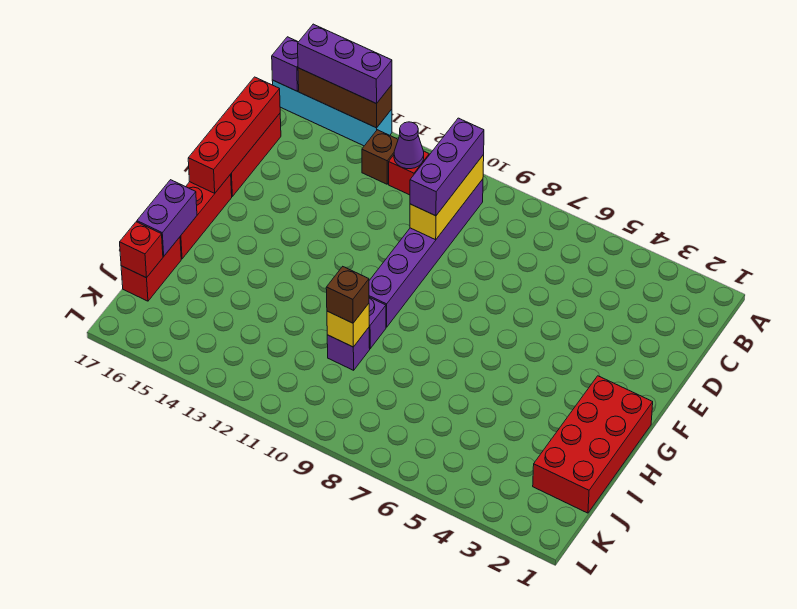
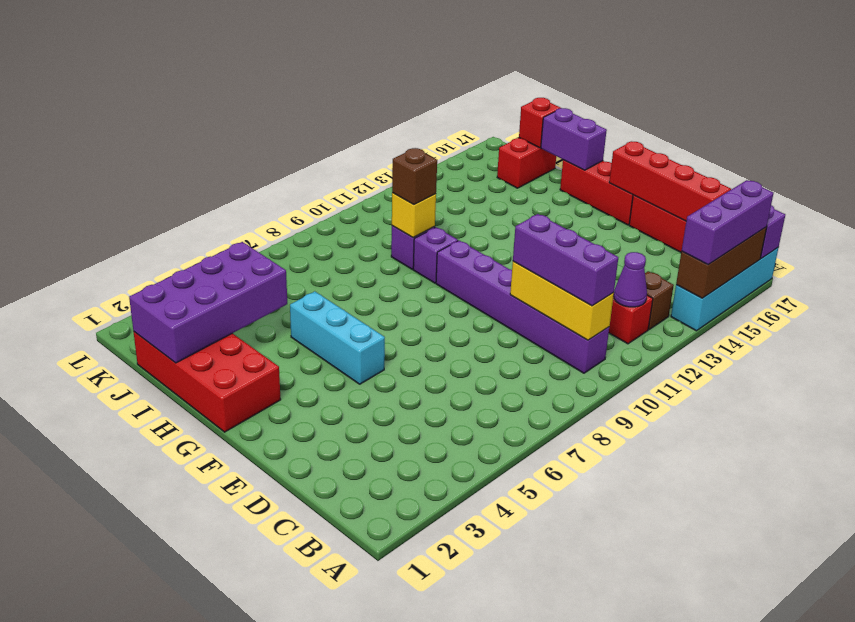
none -> cyan brick F5:H5 level 1
none -> purple brick I1:J4 level 2
red brick I17:J17 level 1 -> red brick J16:J17 level 1

